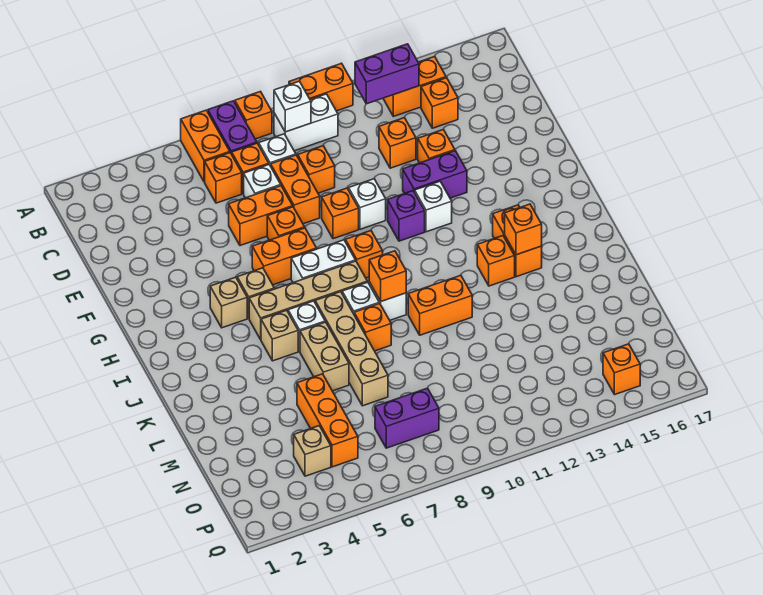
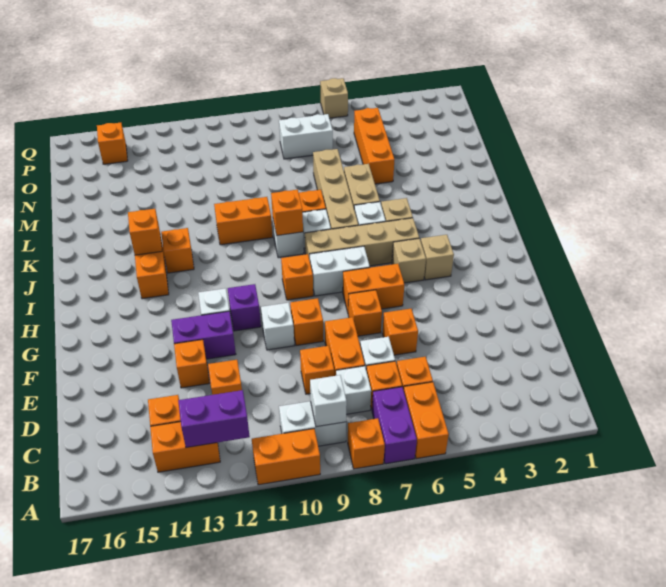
orange brick E6:E7 level 1 -> orange brick E6 level 1
tan brick O4 level 1 -> tan brick Q6 level 1
purple brick O7:O8 level 1 -> white brick O7:O8 level 1

